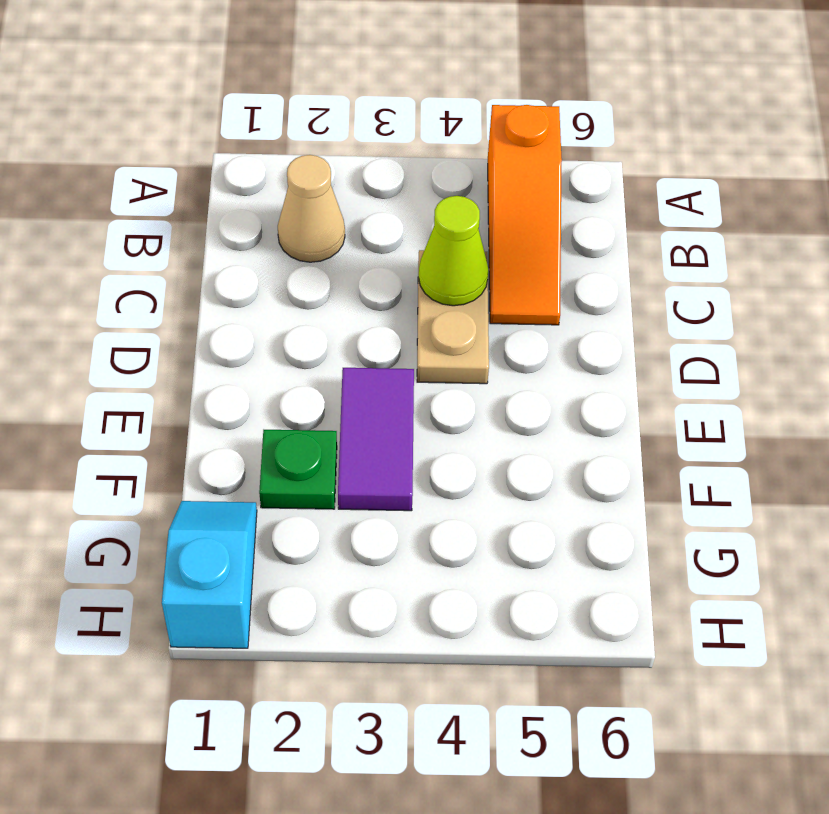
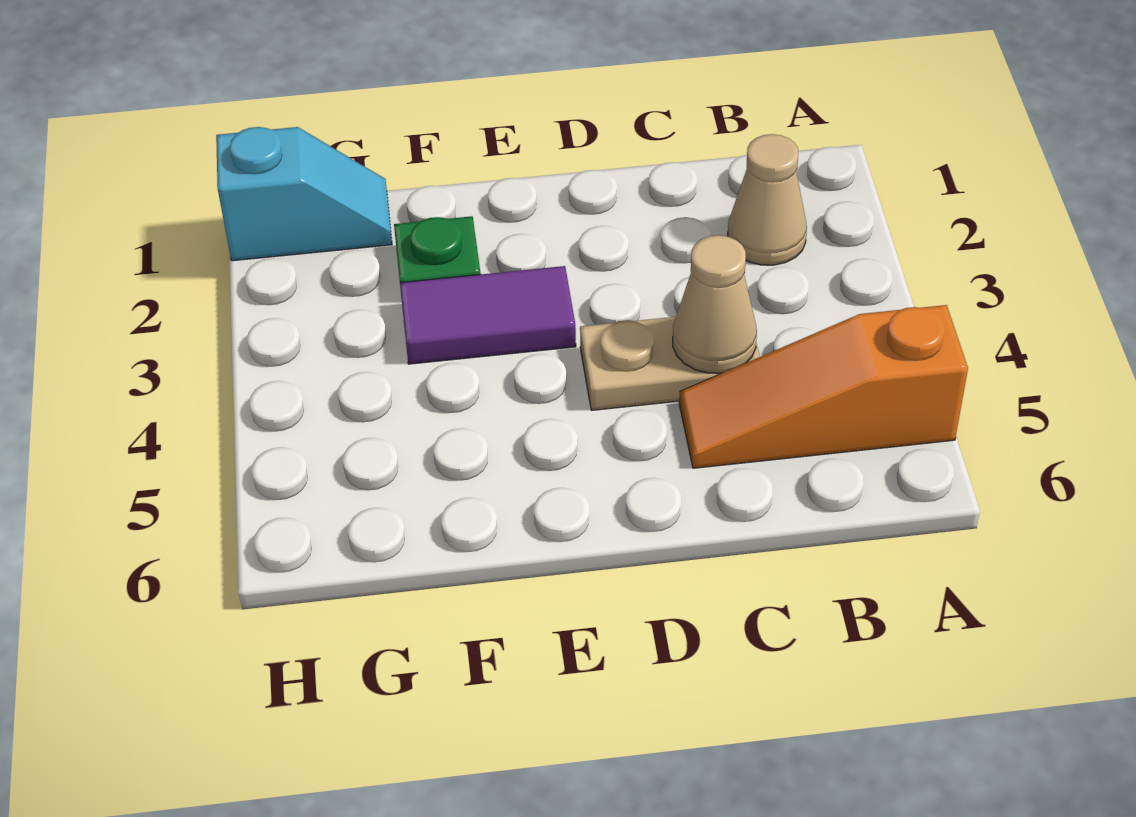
lime cone C4 level 2 -> tan cone C4 level 2

